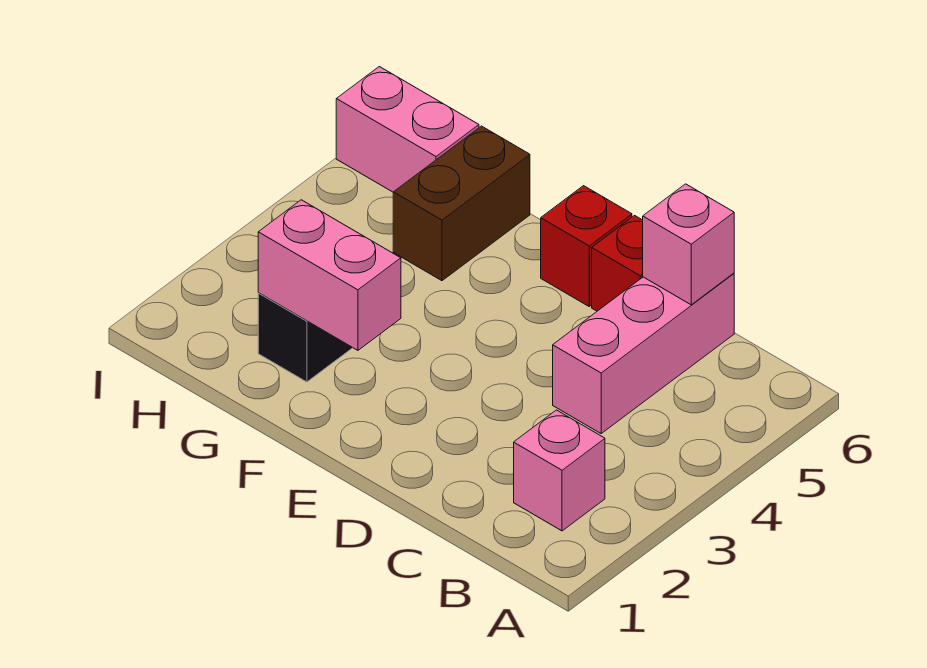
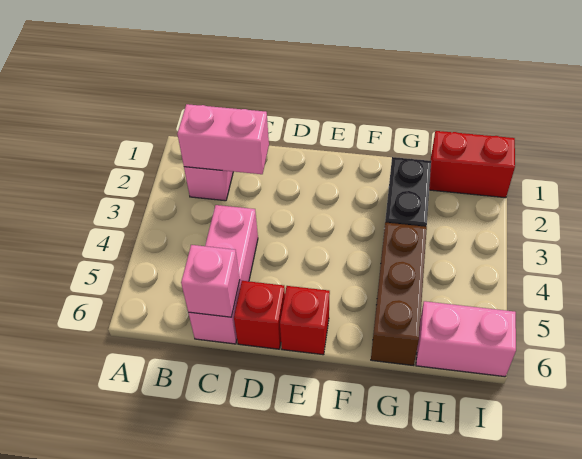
pink brick F2:G2 level 2 -> pink brick B2:C2 level 2
brown brick G5:G6 level 1 -> brown brick G4:G6 level 1
none -> red brick H1:I1 level 1

